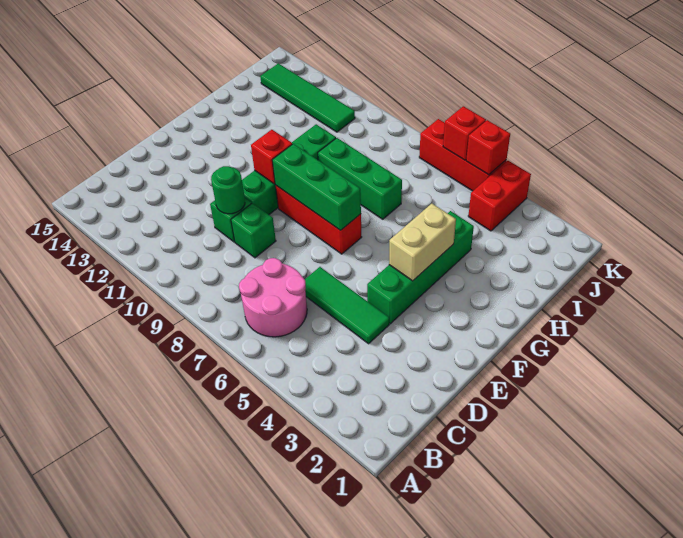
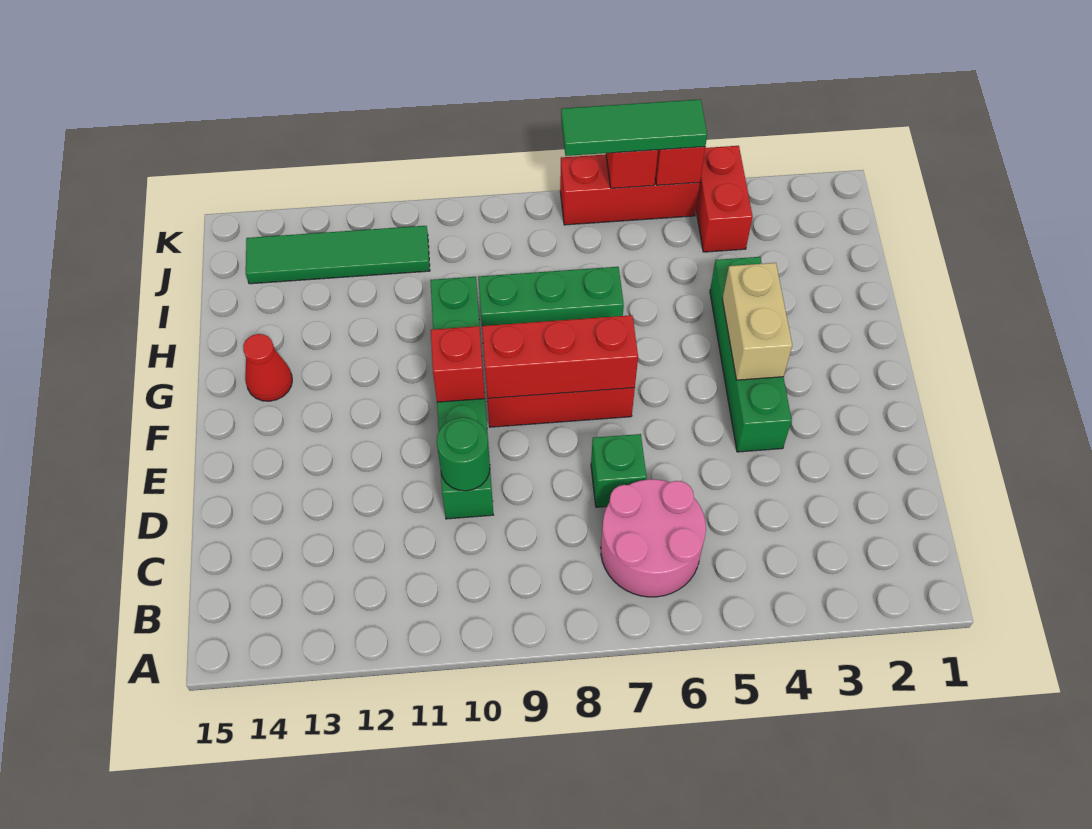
green tile D4:D6 level 1 -> green tile K5:K7 level 3
green brick D9 level 1 -> green brick D7 level 1
green brick F7:F9 level 2 -> red brick F7:F9 level 2
none -> red cone G14 level 1

